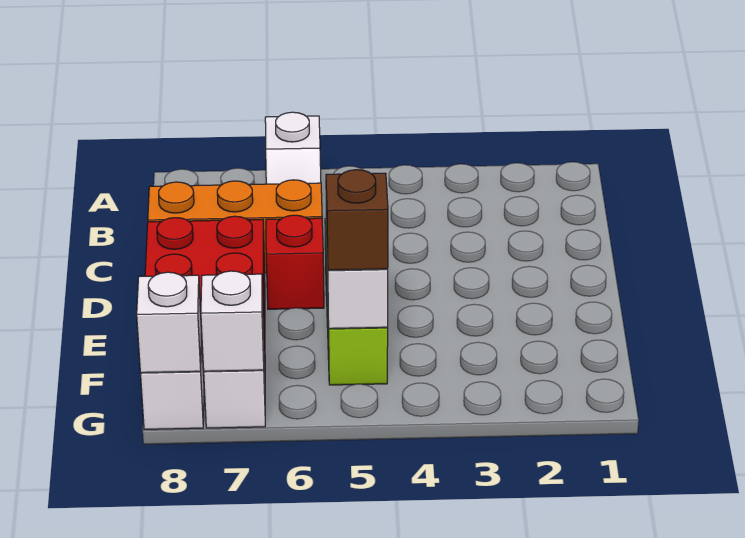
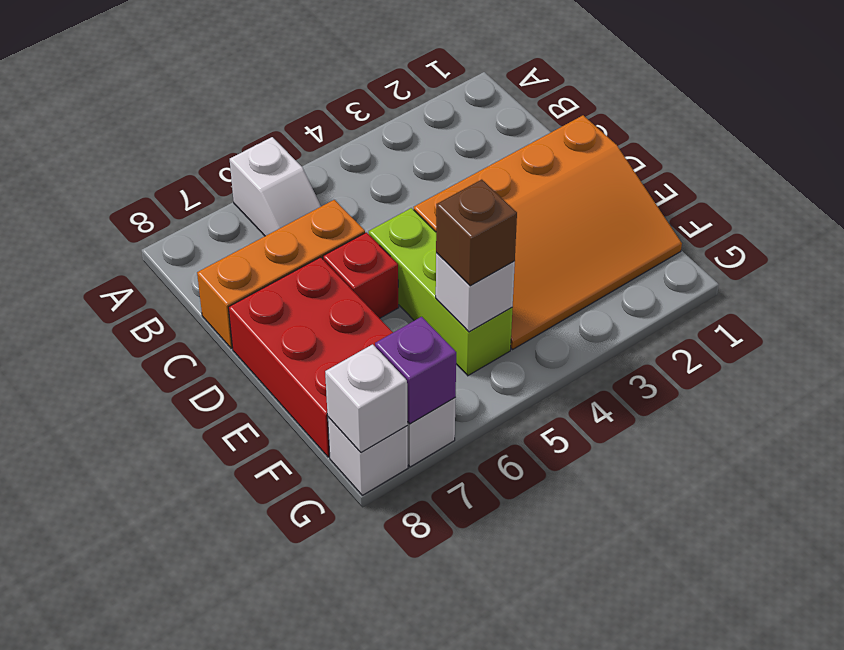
none -> orange slope D1:F4 level 1 top D
white brick G7 level 2 -> purple brick G7 level 2

